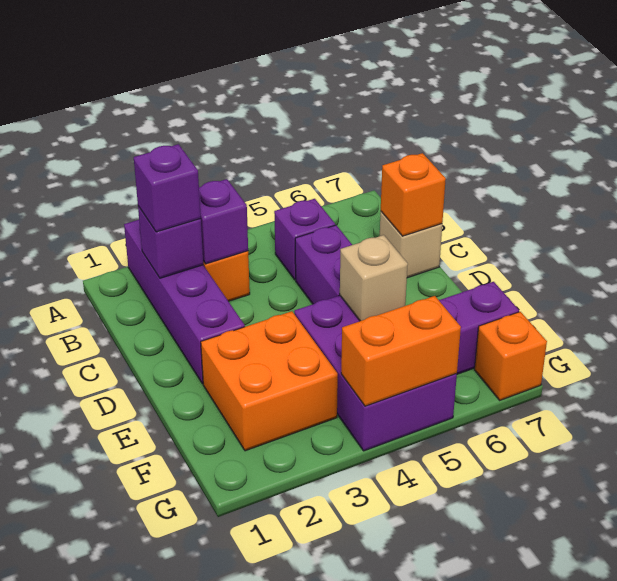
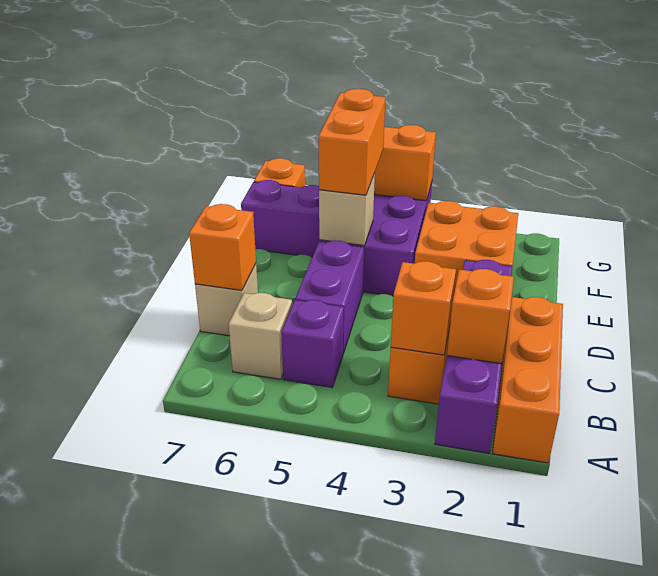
none -> orange brick A1:C1 level 1
purple brick B2 level 2 -> orange brick B2 level 2
purple brick B2 level 3 -> none
purple brick B3 level 2 -> orange brick B3 level 2
none -> tan brick B6 level 1
none -> orange brick E5:F5 level 3

